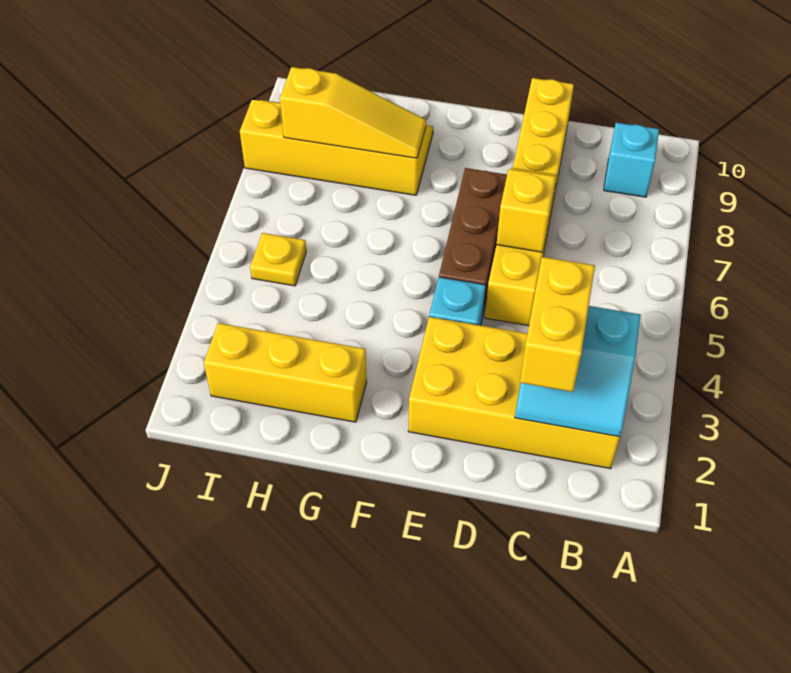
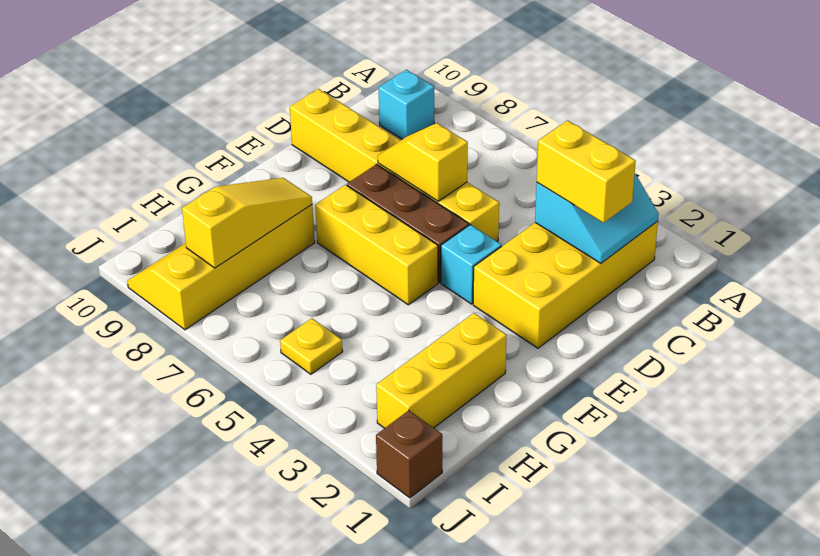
none -> yellow brick F5:F7 level 1
none -> brown brick J1 level 1

